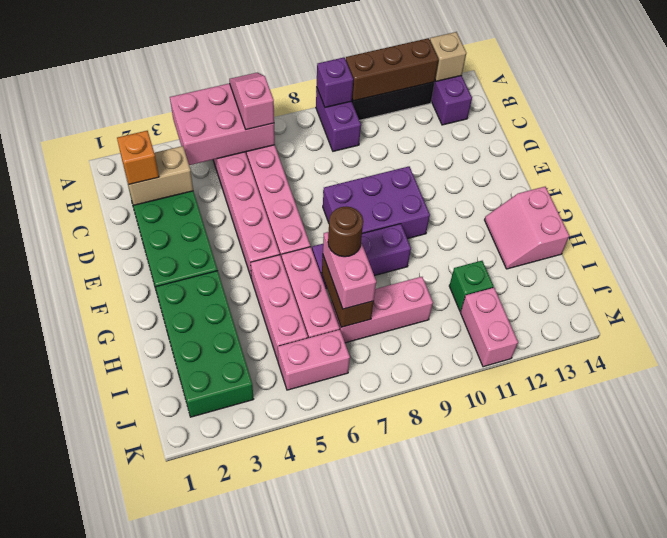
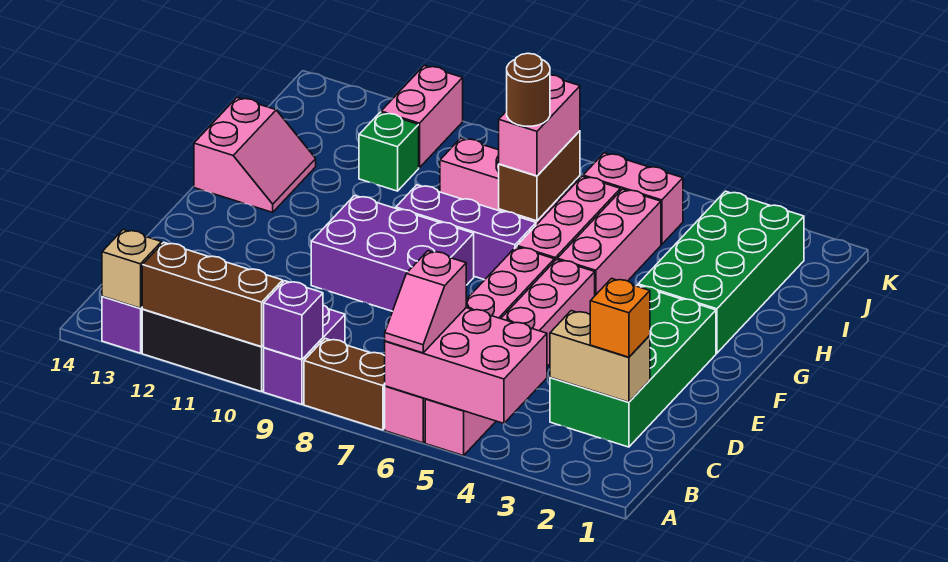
none -> brown brick A7:A8 level 1

